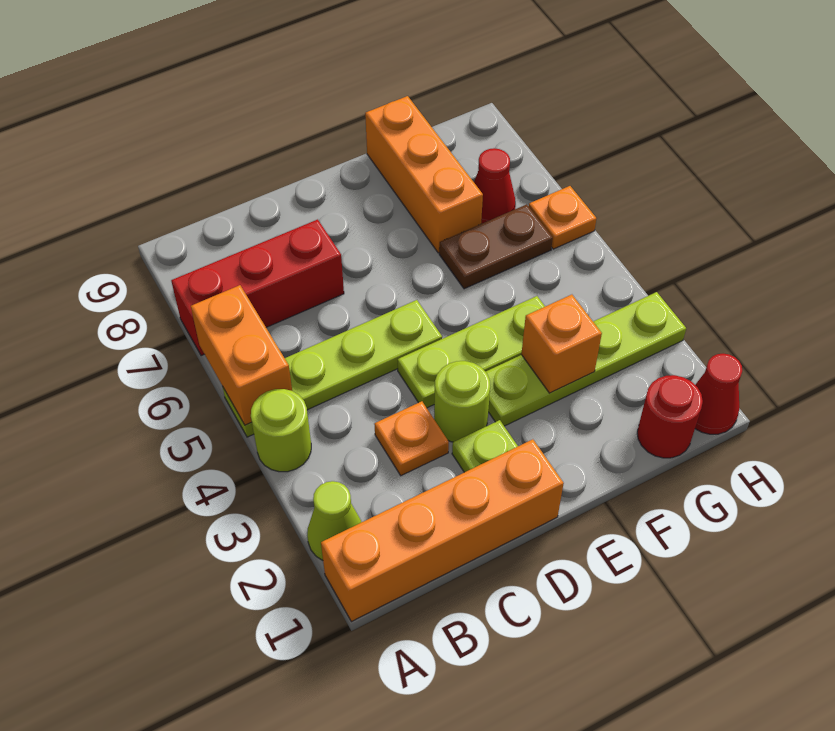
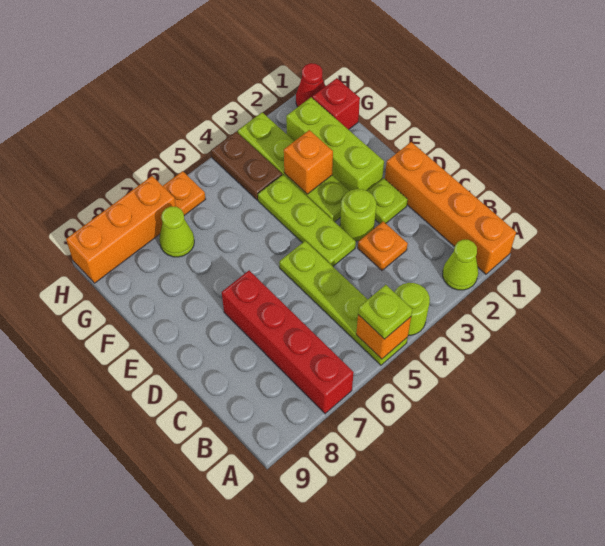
orange brick A5:A6 level 2 -> orange brick A5 level 2
none -> lime plate A5 level 3
red brick A7:C7 level 1 -> red brick A7:D7 level 1
none -> lime brick E2:G2 level 1
brown plate F6:G6 level 1 -> brown plate G4:H4 level 1
orange brick F7:F9 level 1 -> orange brick H7:H9 level 1
red round brick G1 level 1 -> red brick G1 level 1
red cone G7 level 1 -> lime cone G7 level 1

